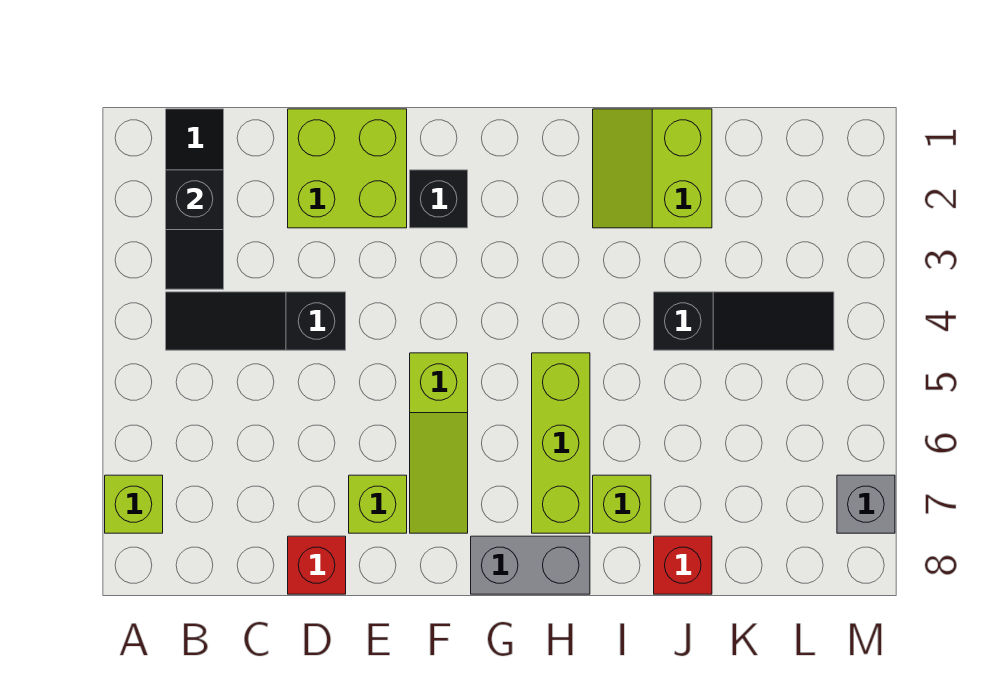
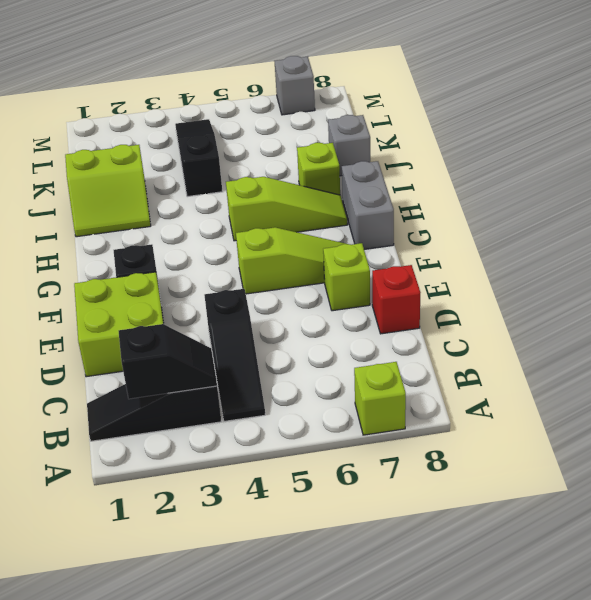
lime brick H5:H7 level 1 -> lime slope H5:H7 level 1 top 5
red brick J8 level 1 -> grey brick J8 level 1

